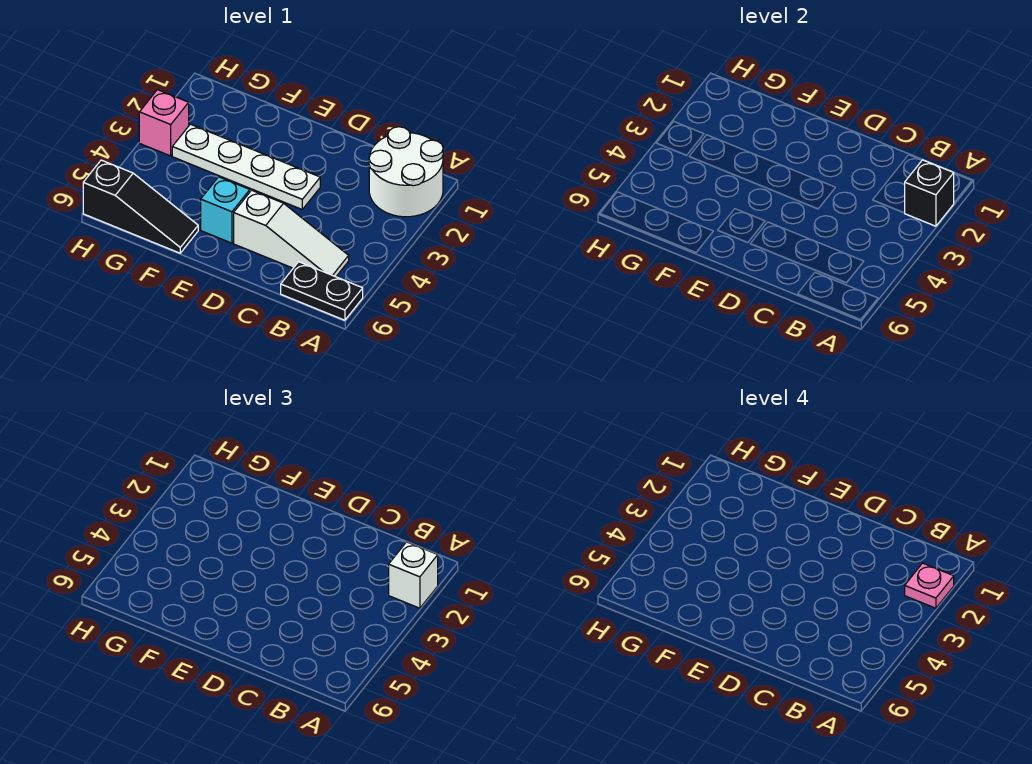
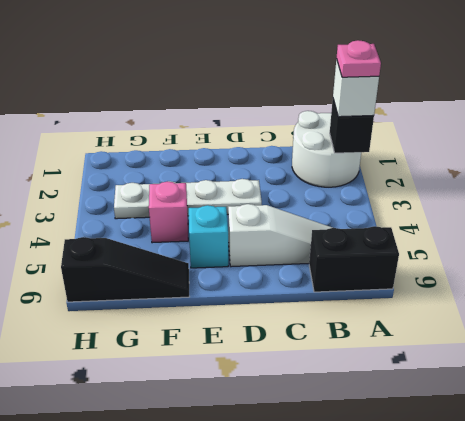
black plate A6:B6 level 1 -> black brick A6:B6 level 1
pink brick H3 level 1 -> pink brick F4 level 1

